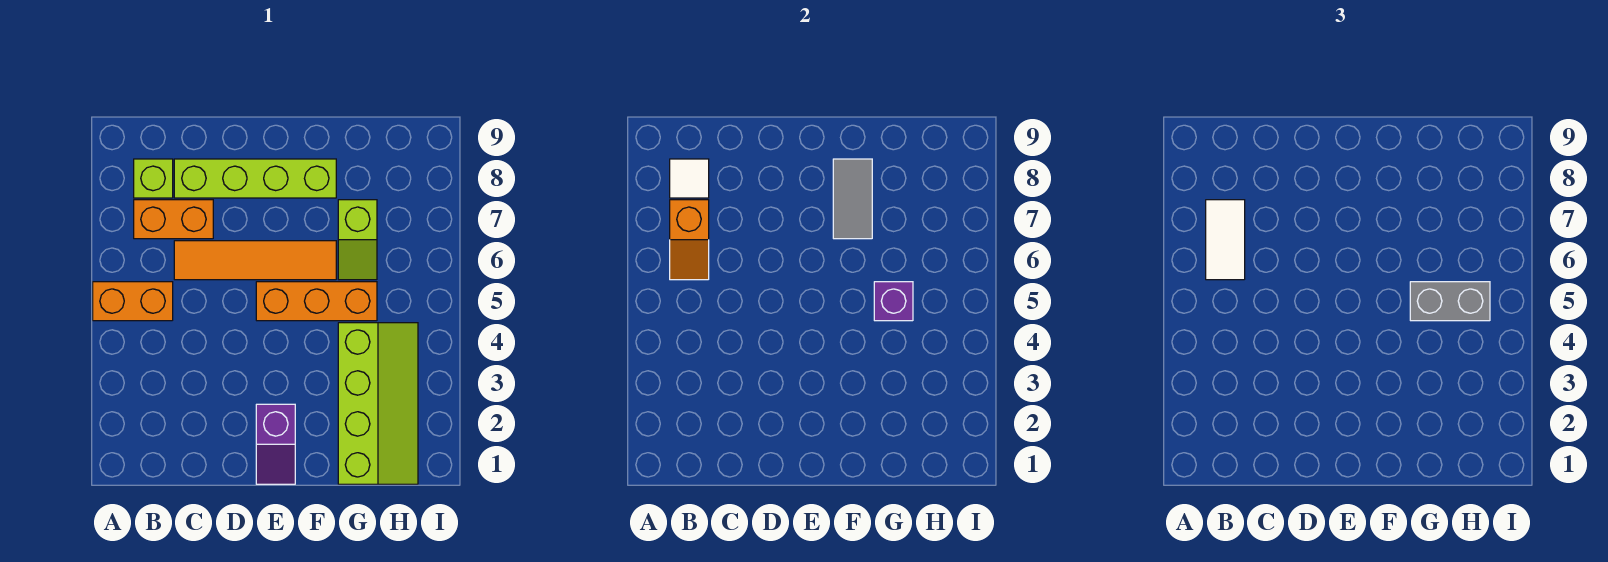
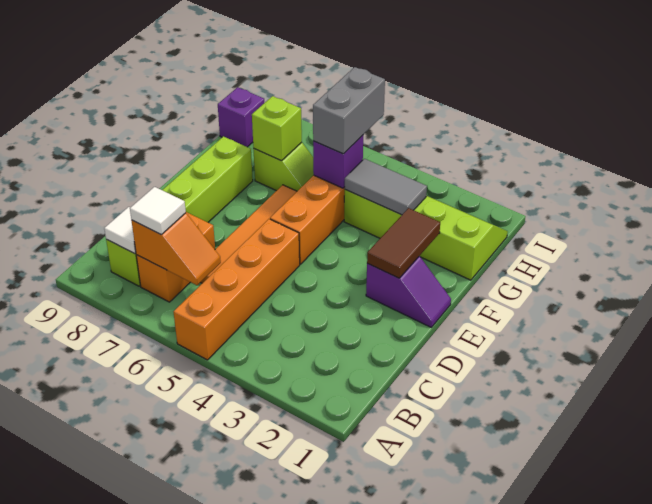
orange brick A5:B5 level 1 -> orange brick A5:D5 level 1
white tile B6:B7 level 3 -> white tile B7 level 3
none -> brown tile E2:F2 level 2
grey tile F7:F8 level 2 -> grey tile G3:G4 level 2
none -> lime brick G7 level 2
none -> purple brick H9 level 1

